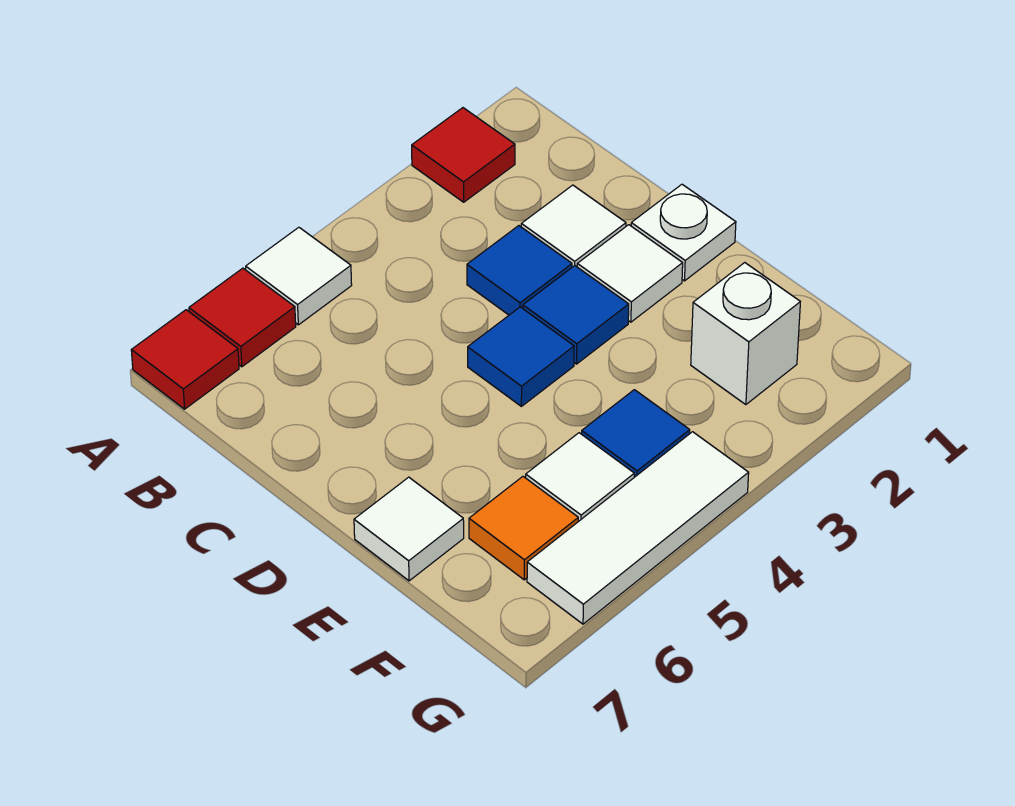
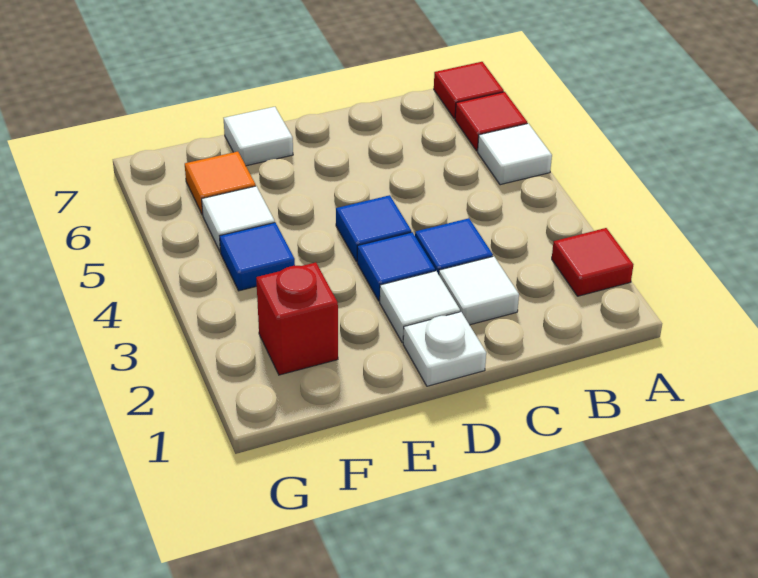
white brick F2 level 1 -> red brick F2 level 1
white tile G4:G6 level 1 -> none

